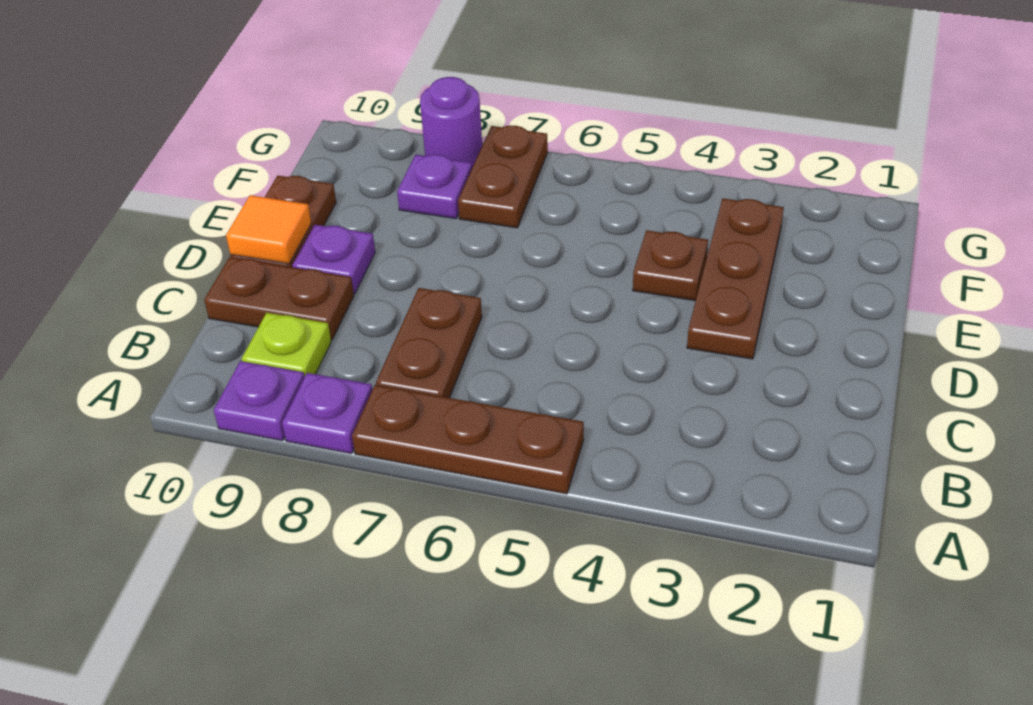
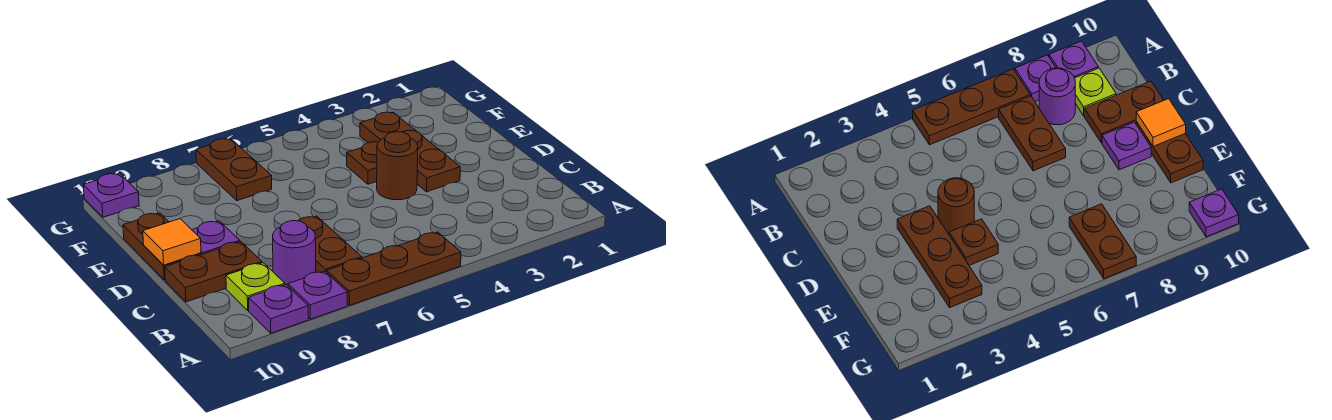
none -> brown round brick D4 level 1
purple plate F8 level 1 -> purple plate G10 level 1
purple round brick G8 level 1 -> purple round brick B8 level 1

